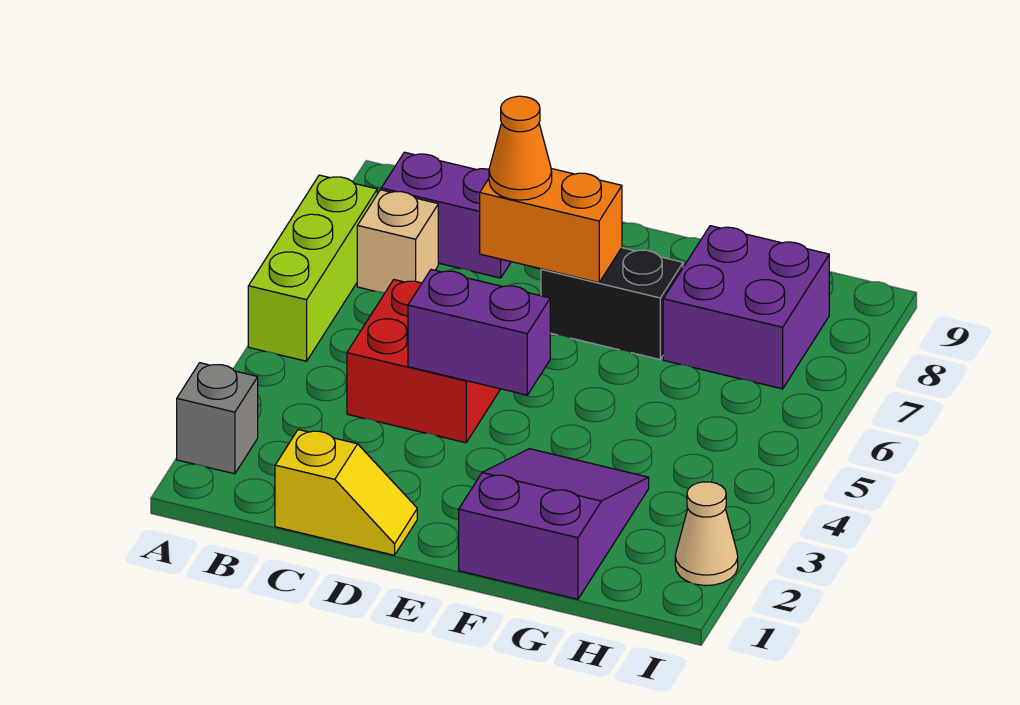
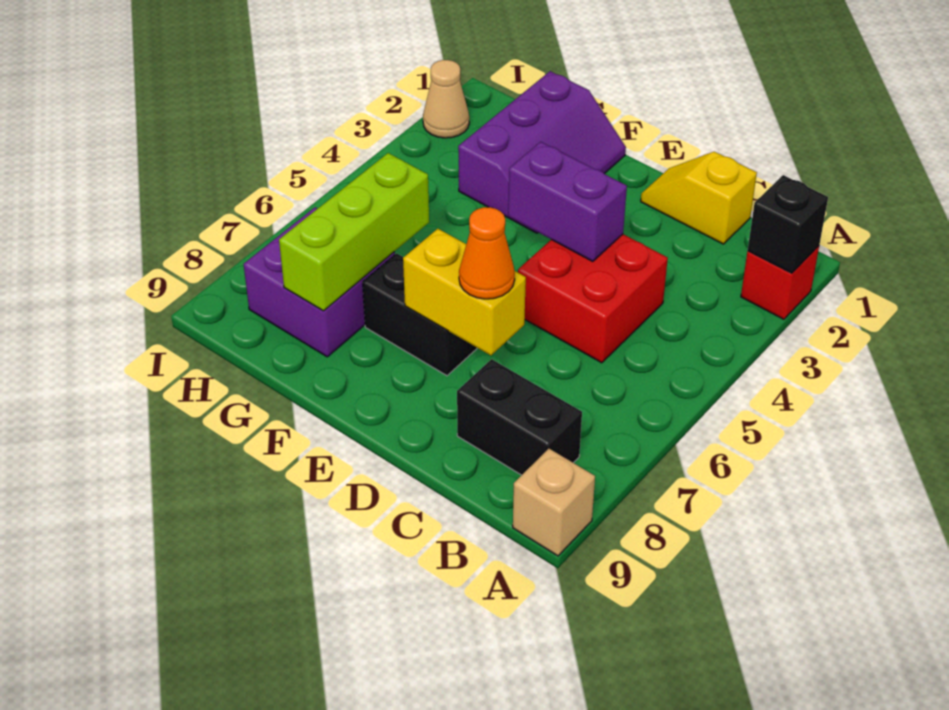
grey brick A2 level 1 -> red brick A2 level 1
none -> black brick A2 level 2
lime brick A5:A7 level 1 -> lime brick G6:G8 level 2
tan brick B7 level 1 -> tan brick A9 level 1
purple brick B8:C8 level 1 -> black brick B8:C8 level 1
orange brick D7:E7 level 2 -> yellow brick D7:E7 level 2
purple slope F1:G3 level 1 top 1 -> purple slope F1:G3 level 1 top G

